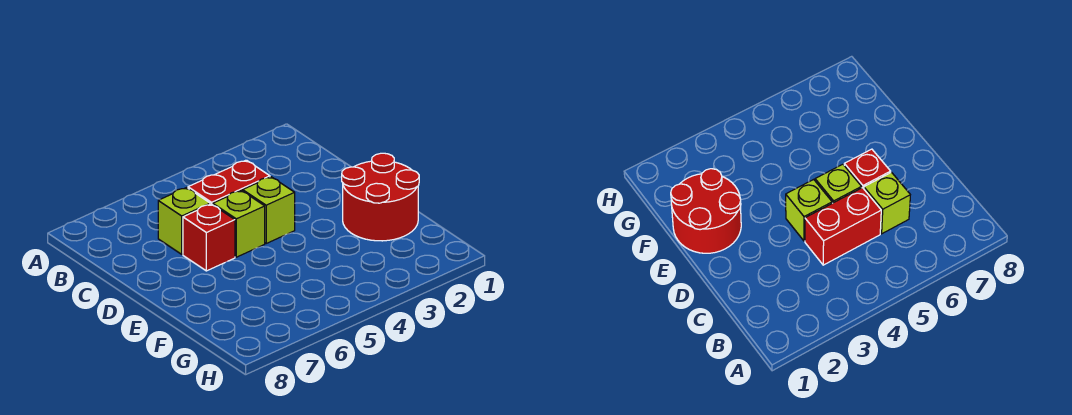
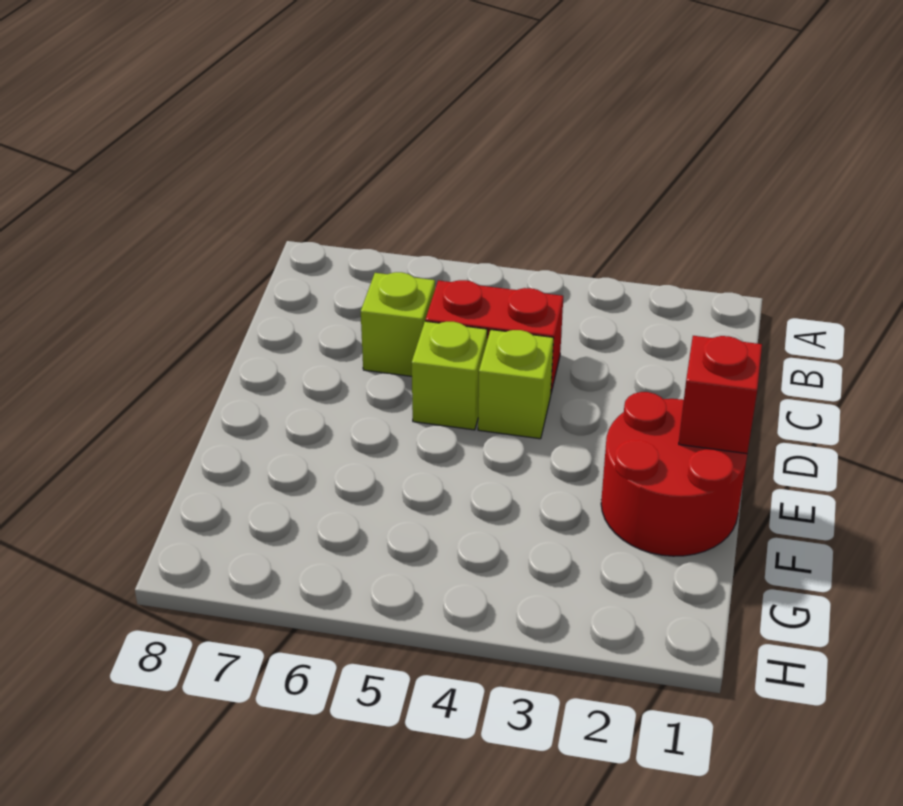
red brick D6 level 1 -> red brick E1 level 2

